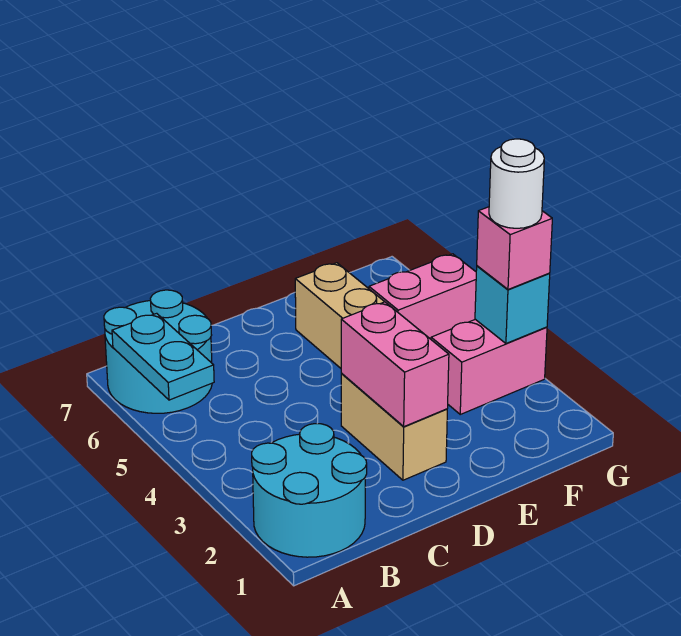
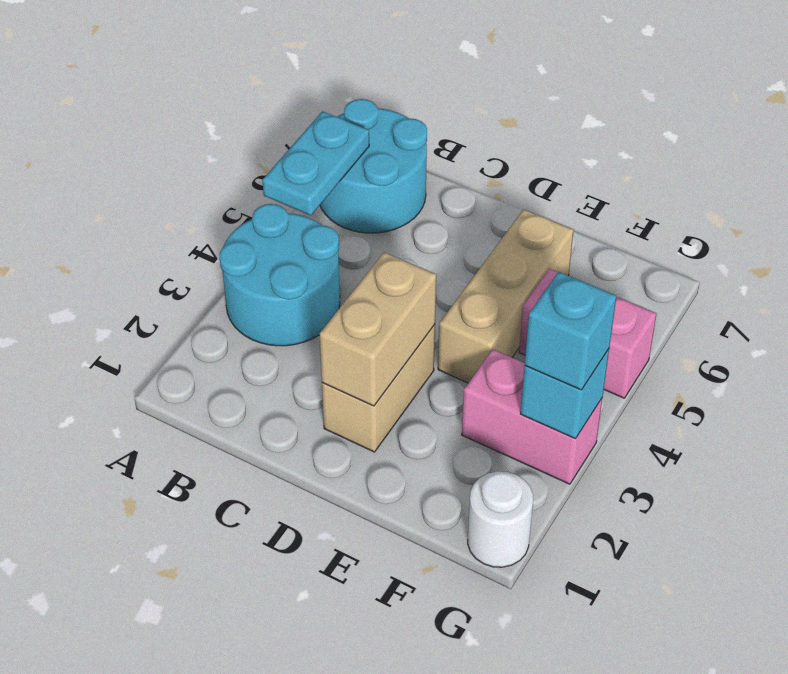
cyan round brick A1:B2 level 1 -> cyan round brick A3:B4 level 1
pink brick D2:D3 level 2 -> tan brick D2:D3 level 2
pink brick G3 level 3 -> cyan brick G3 level 3
white round brick G3 level 4 -> white round brick G1 level 1

